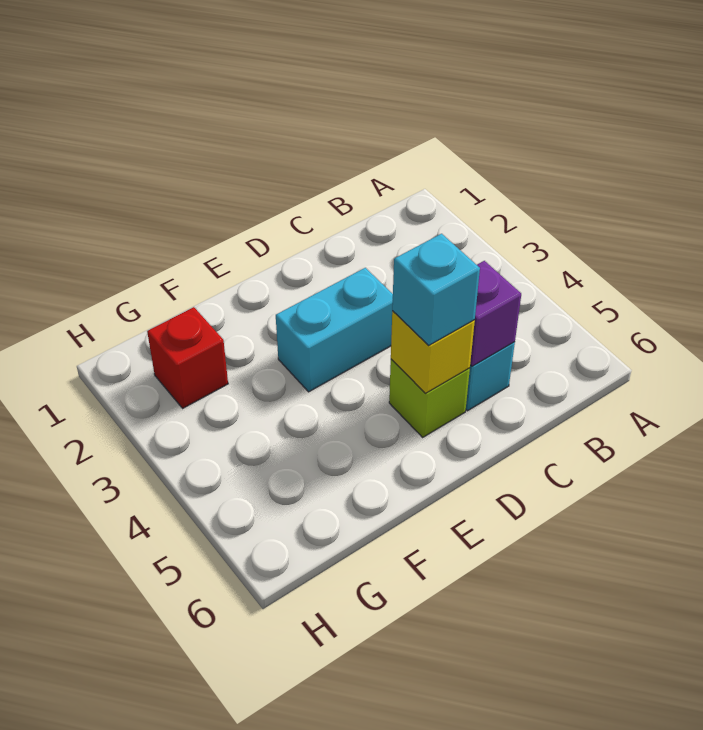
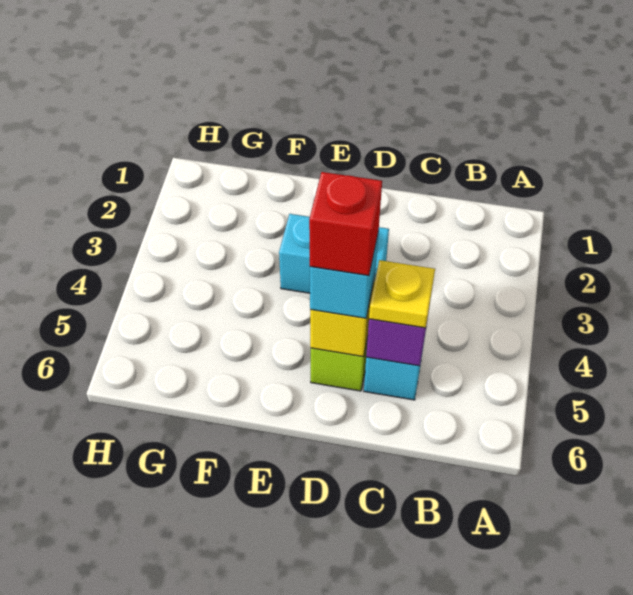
none -> yellow plate C5 level 3
red brick G2 level 1 -> red brick D5 level 4

